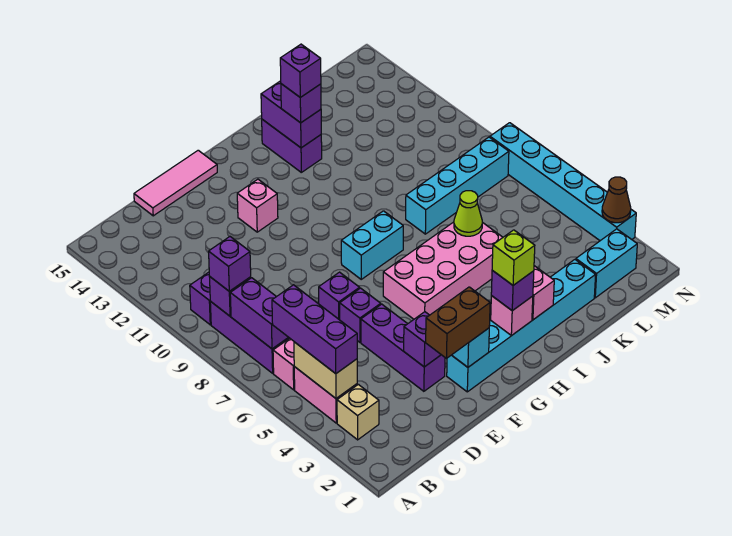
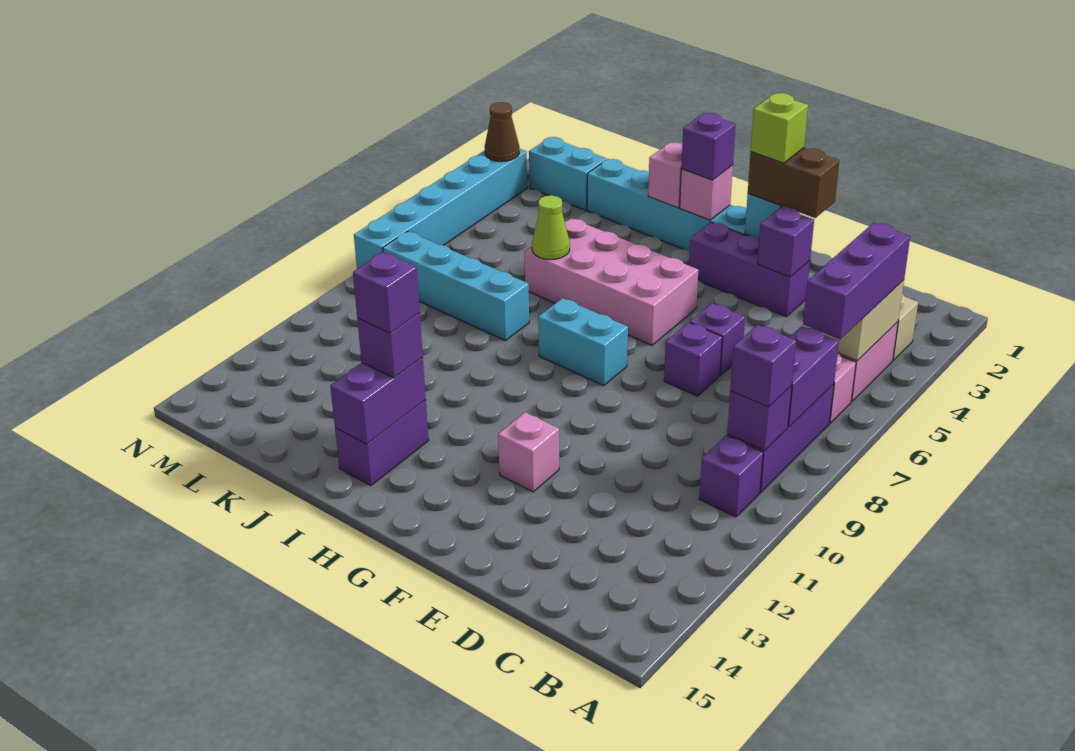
pink tile D15:F15 level 1 -> none
purple brick E3:E5 level 1 -> purple brick E3:G3 level 1
lime brick H2 level 4 -> lime brick F2 level 4

